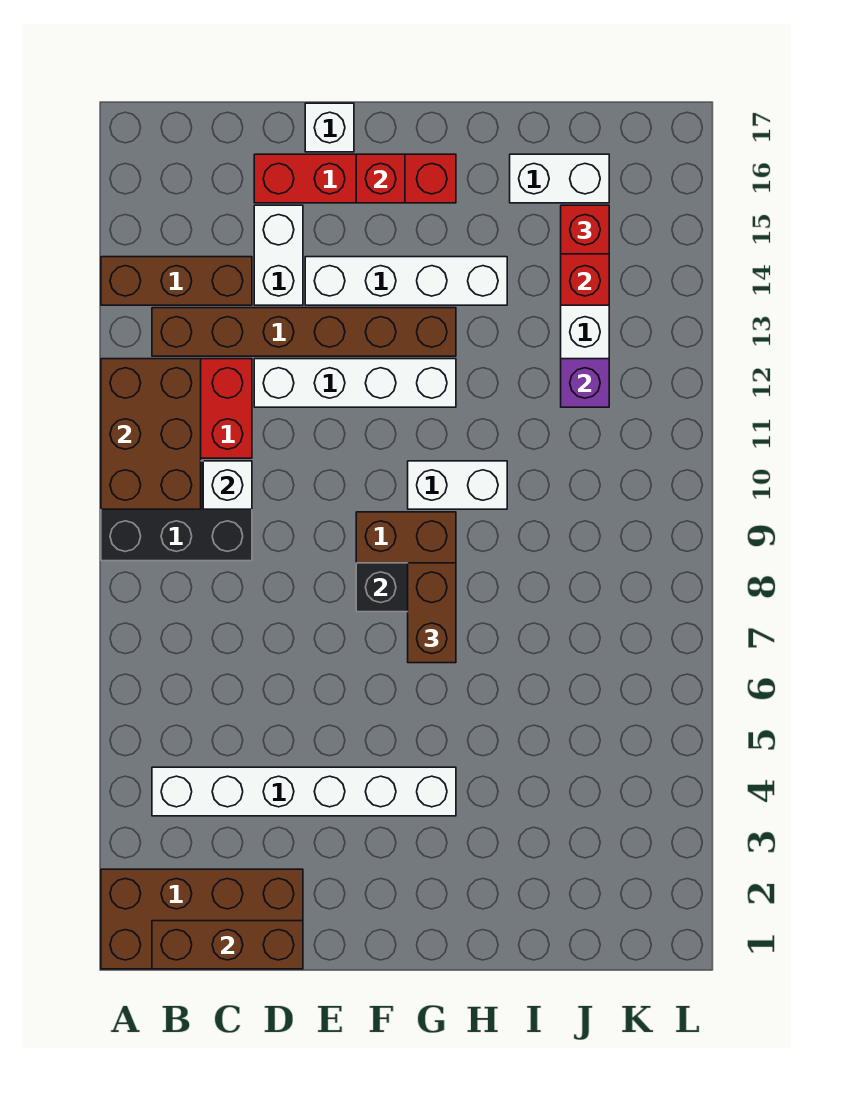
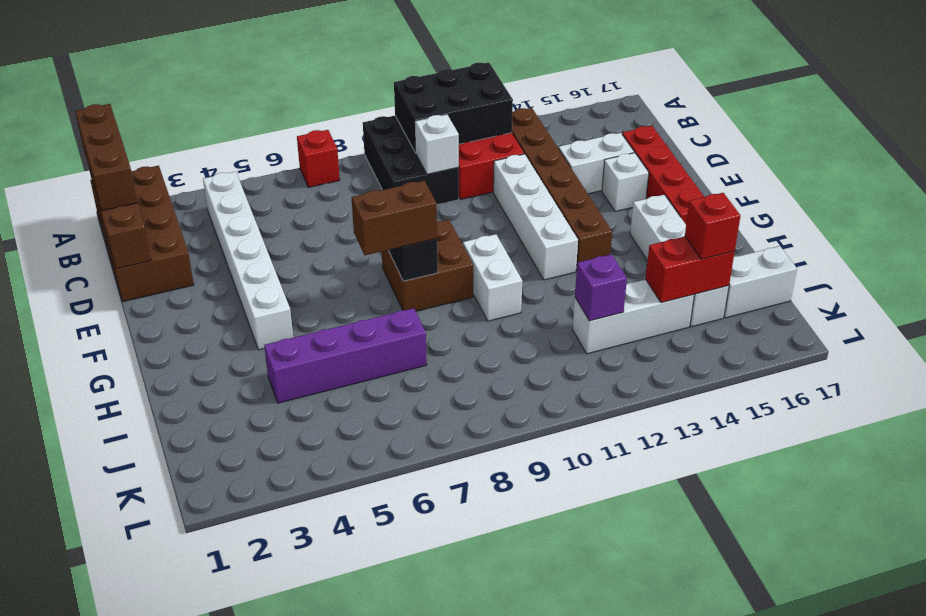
brown brick A10:B12 level 2 -> black brick A10:B12 level 2
brown brick A14:C14 level 1 -> brown brick A1:C1 level 3
white brick E14:H14 level 1 -> white brick G15:J15 level 1
white brick E17 level 1 -> white brick E15 level 1
red brick F16 level 2 -> red brick A7 level 1
none -> purple brick I4:I7 level 1
white brick I16:J16 level 1 -> white brick J16:J17 level 1

